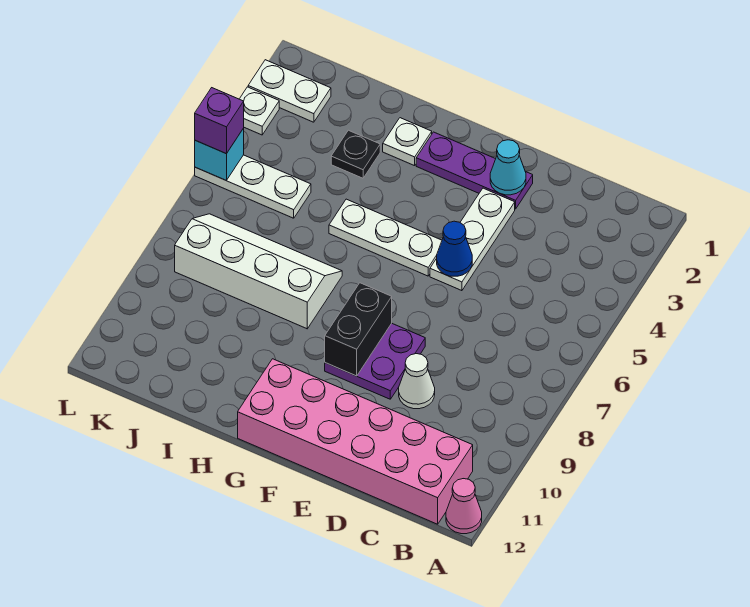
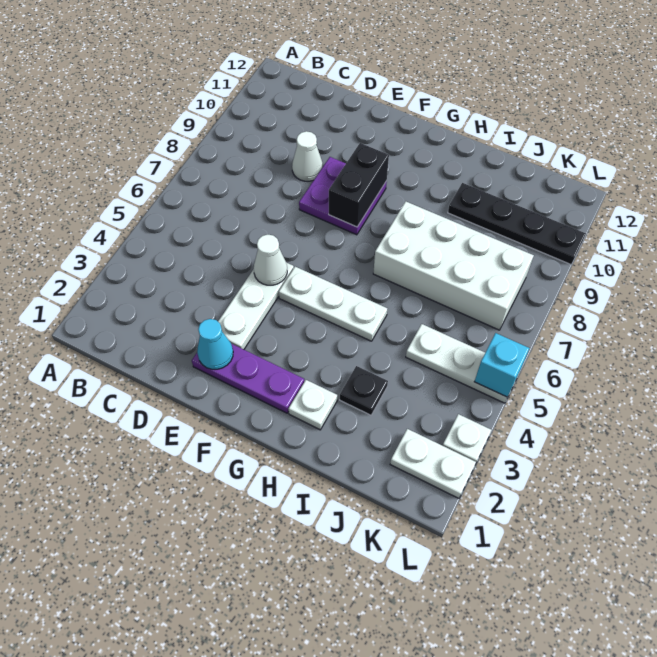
pink cone A12 level 1 -> none
pink brick B11:G12 level 1 -> none
blue cone E5 level 2 -> white cone E5 level 2
white slope H7:K8 level 1 top 8 -> white brick H7:K8 level 1
none -> black plate I10:L10 level 1
purple brick L5 level 3 -> none

